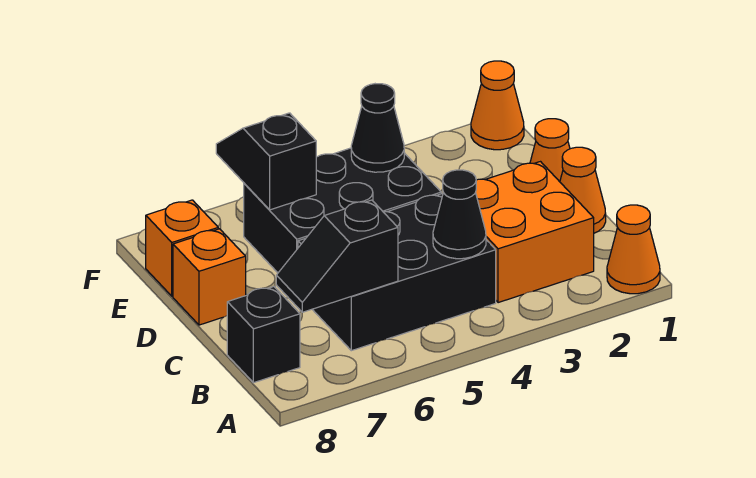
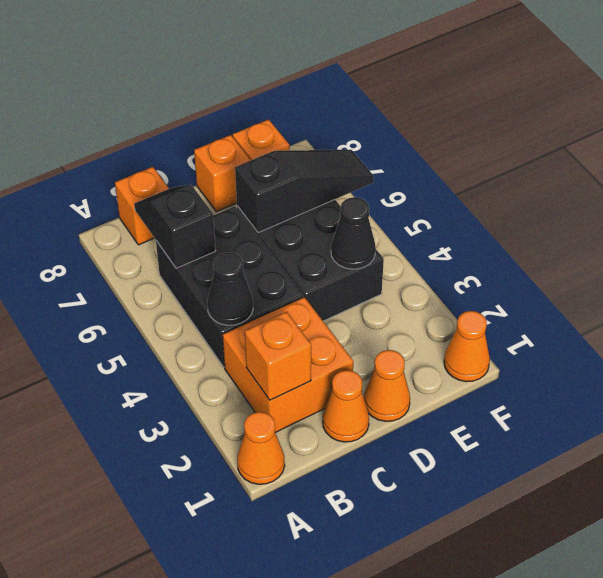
none -> orange brick B2 level 2
black brick B8 level 1 -> orange brick B8 level 1
black slope E6:F6 level 2 top E -> black slope D6:F6 level 2 top D

